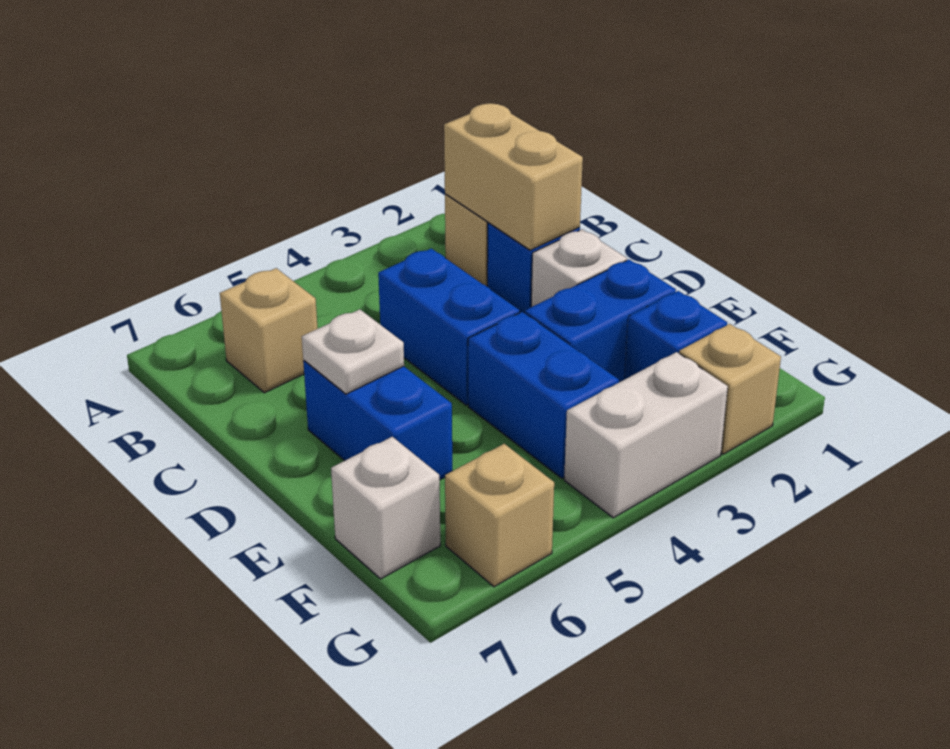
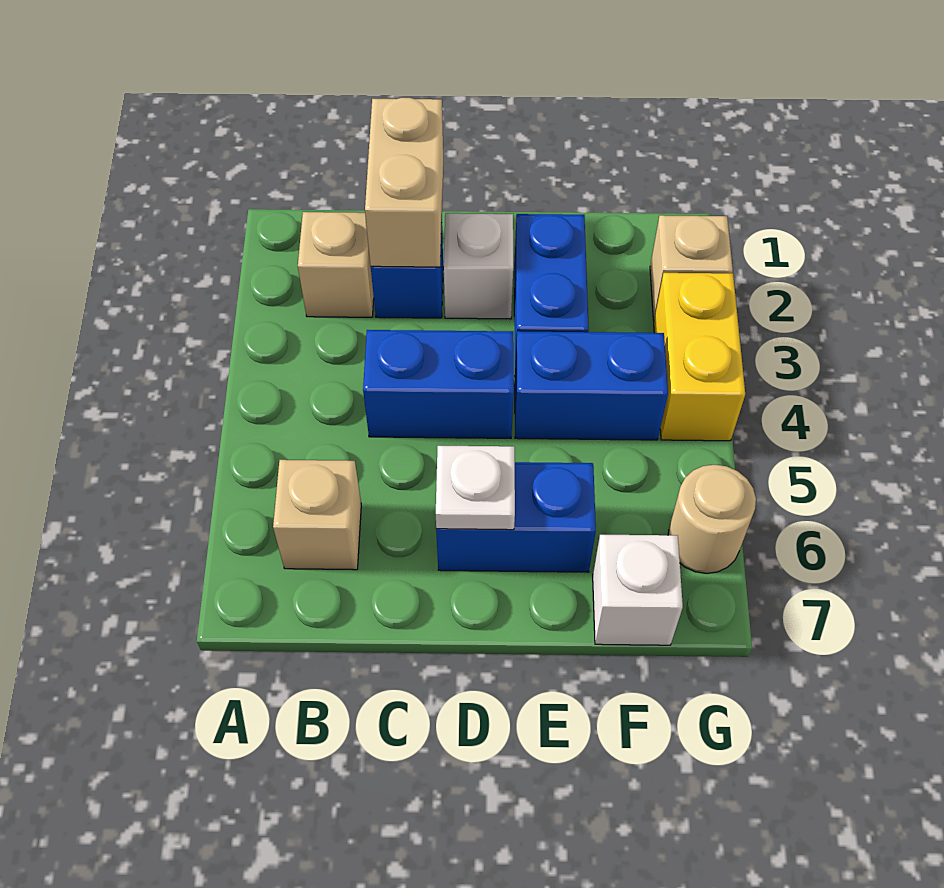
tan brick B2:C2 level 2 -> tan brick C1:C2 level 2
blue brick F2 level 1 -> none
white brick G3:G4 level 1 -> yellow brick G3:G4 level 1
tan brick G6 level 1 -> tan round brick G6 level 1

